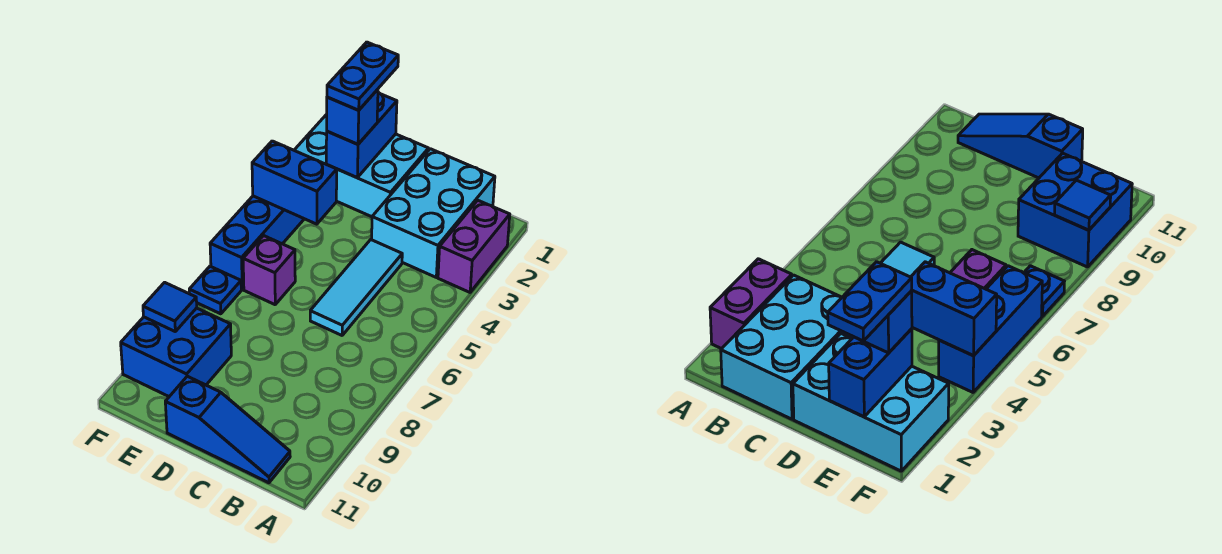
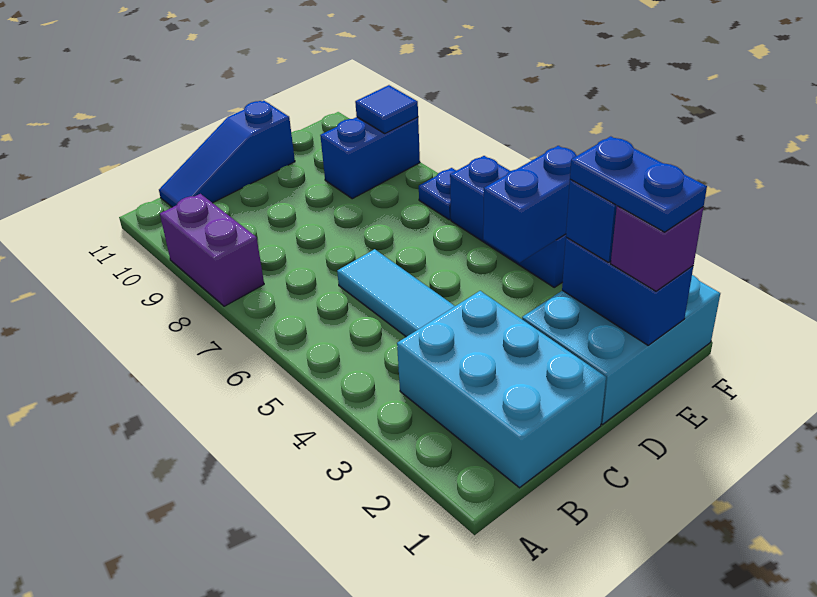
purple brick A2:A3 level 1 -> purple brick A8:A9 level 1
purple brick E6 level 1 -> purple brick E1 level 3
blue brick E9:F10 level 1 -> blue brick E9:F9 level 1

